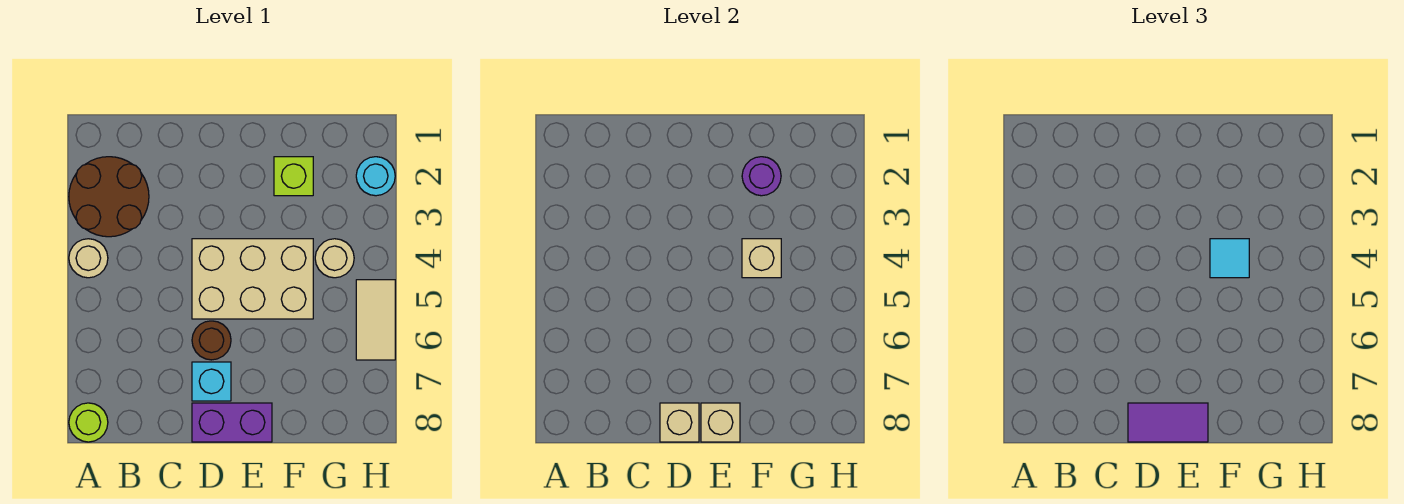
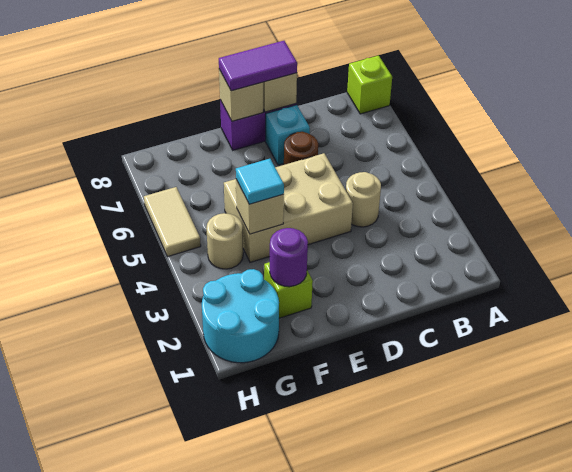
brown round brick A2:B3 level 1 -> none
tan round brick A4 level 1 -> tan round brick C4 level 1
lime round brick A8 level 1 -> lime brick A8 level 1
cyan round brick H2 level 1 -> cyan round brick G1:H2 level 1

